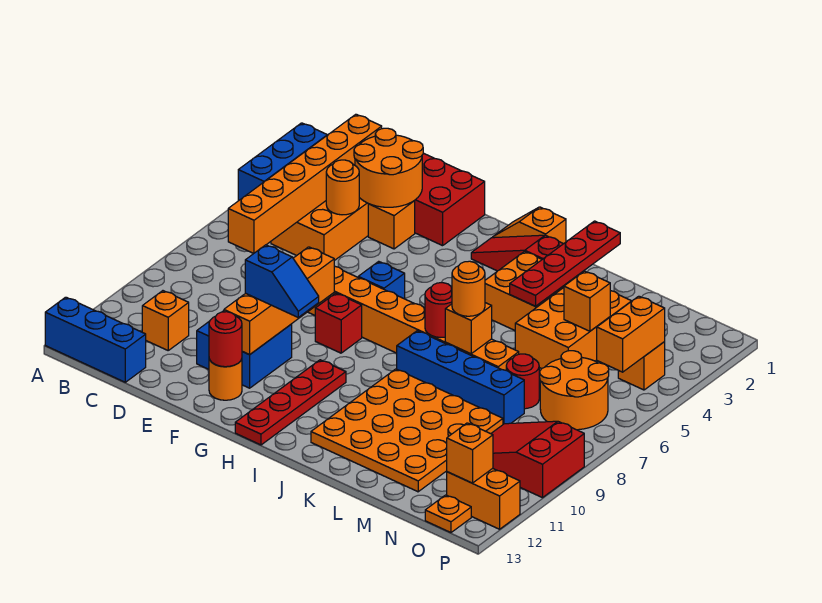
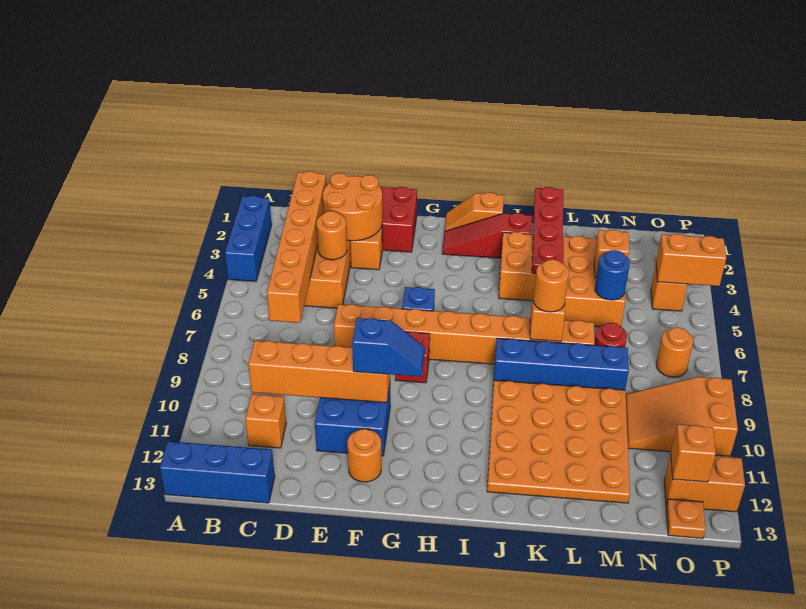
orange brick F8:F11 level 2 -> orange brick C10:F10 level 2
red round brick F12 level 2 -> none
red plate H10:H13 level 1 -> none
red round brick J7 level 2 -> none
none -> blue round brick M5 level 2
orange round brick N6:O7 level 1 -> orange round brick O7 level 1
red slope N9:P10 level 1 top P -> orange slope N9:P10 level 1 top P
orange brick O4:O5 level 2 -> orange brick O4:P4 level 2

